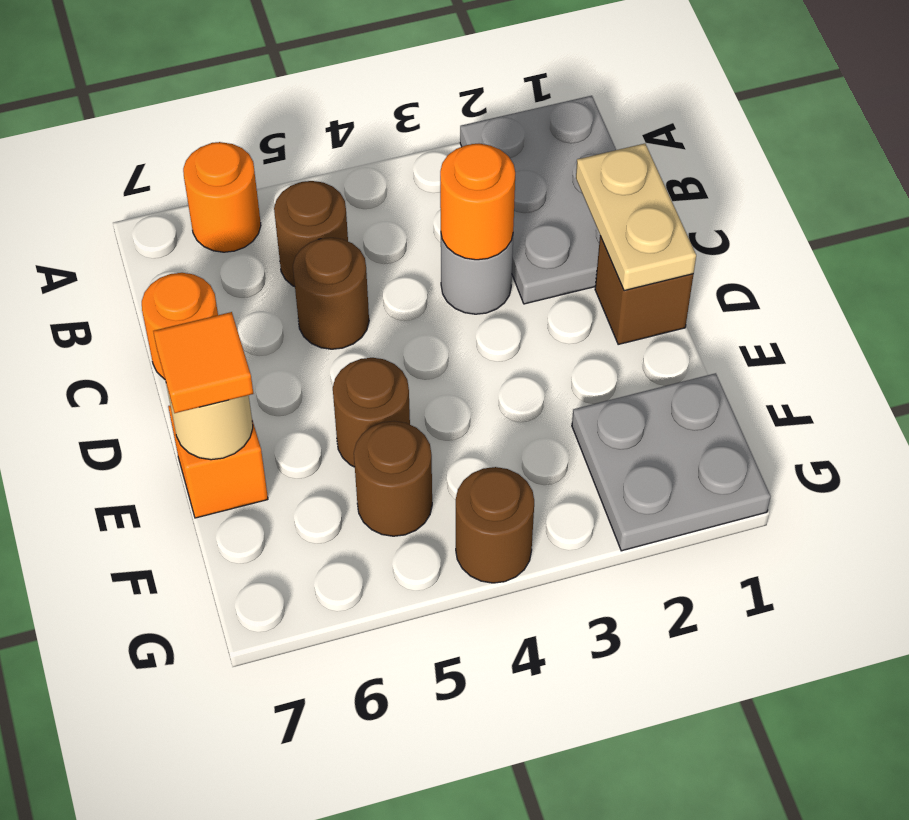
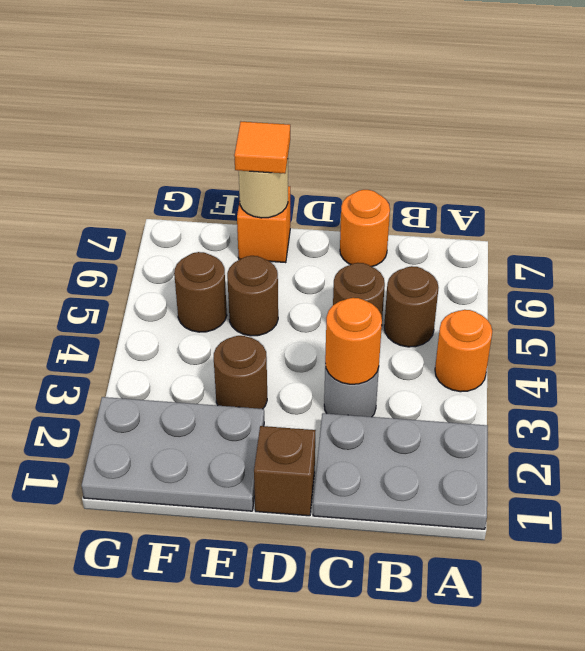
orange round brick A6 level 1 -> orange round brick A4 level 1
tan plate C1:D1 level 2 -> none
grey plate F1:G2 level 1 -> grey plate E1:G2 level 1
brown round brick G4 level 1 -> brown round brick E3 level 1

